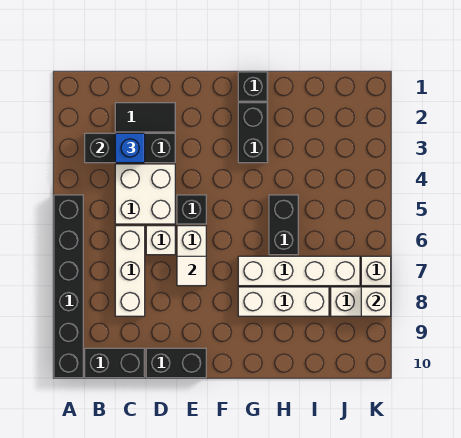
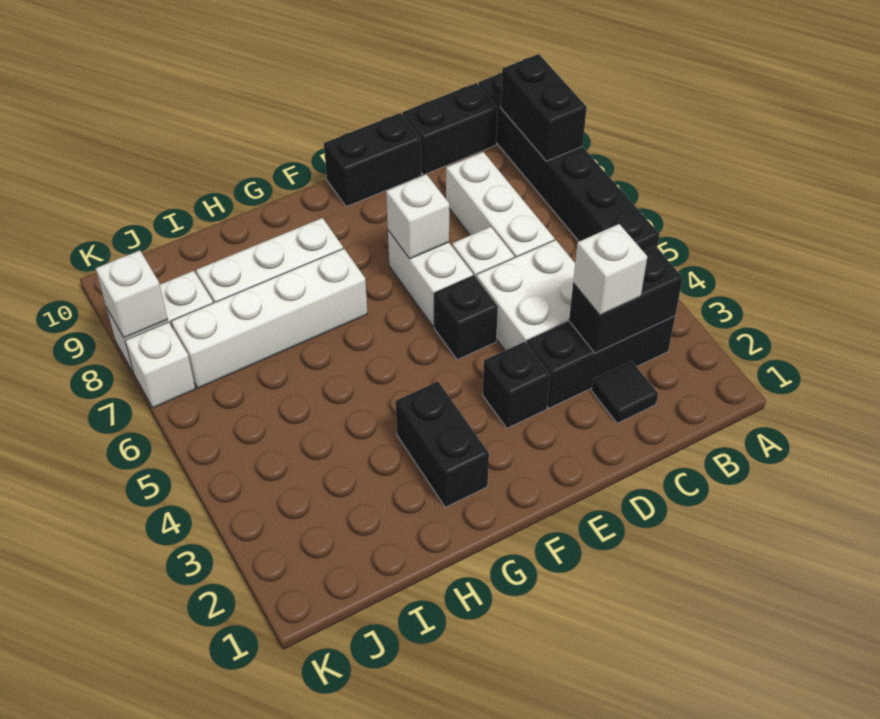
black tile C2:D2 level 1 -> black tile C2 level 1
blue brick C3 level 3 -> white brick C3 level 3
white tile E7 level 2 -> white brick E7 level 2
black brick G1 level 1 -> black brick E3 level 1
black brick H5:H6 level 1 -> black brick A8:A9 level 2

